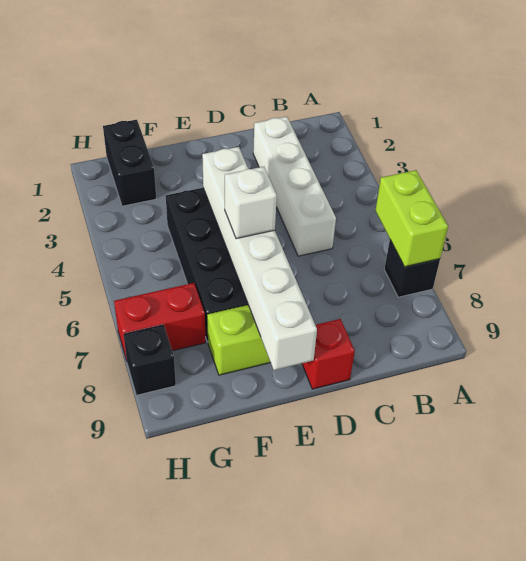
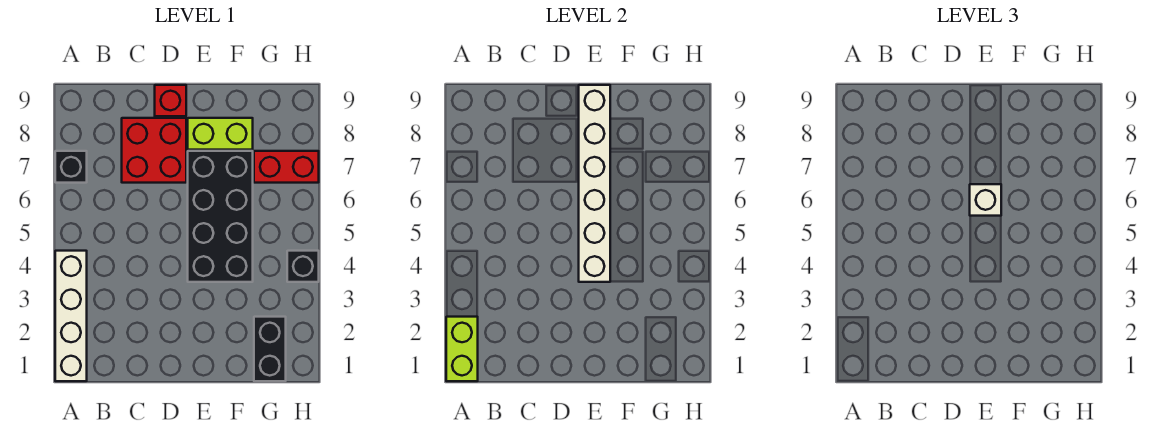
lime brick A6:A7 level 2 -> lime brick A1:A2 level 2
white brick C2:C5 level 1 -> white brick A1:A4 level 1
none -> red brick C7:D8 level 1
black brick H8 level 1 -> black brick H4 level 1

